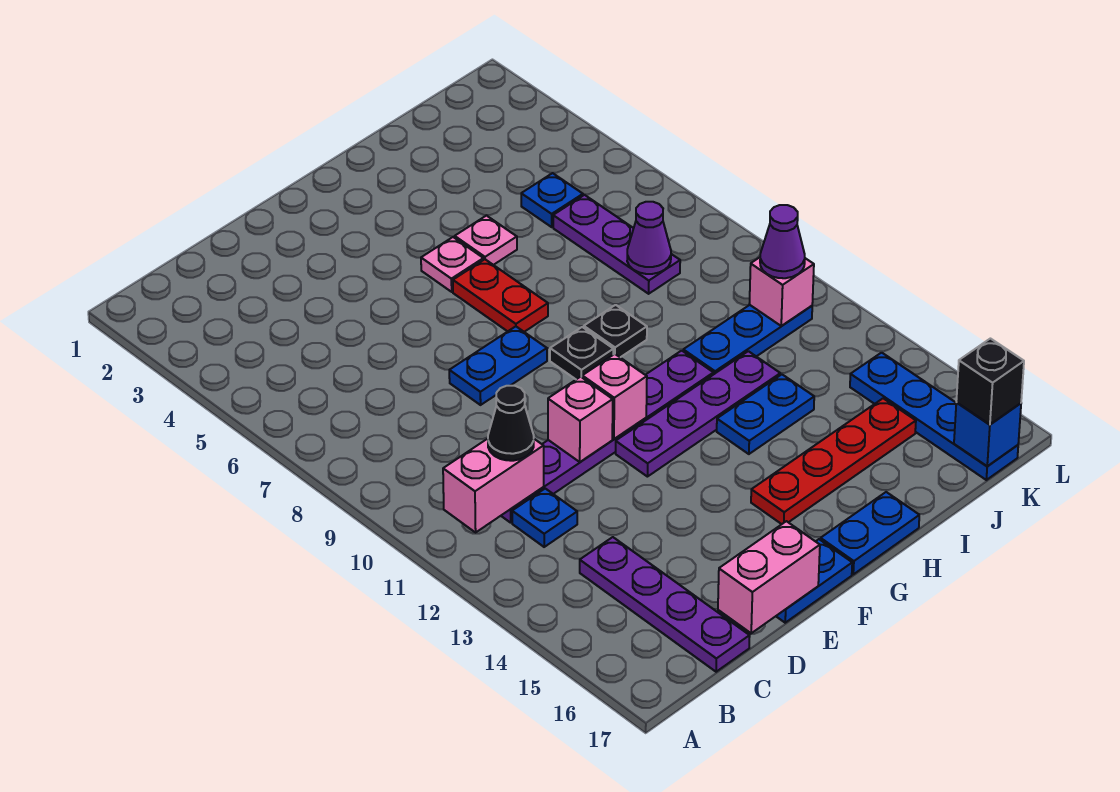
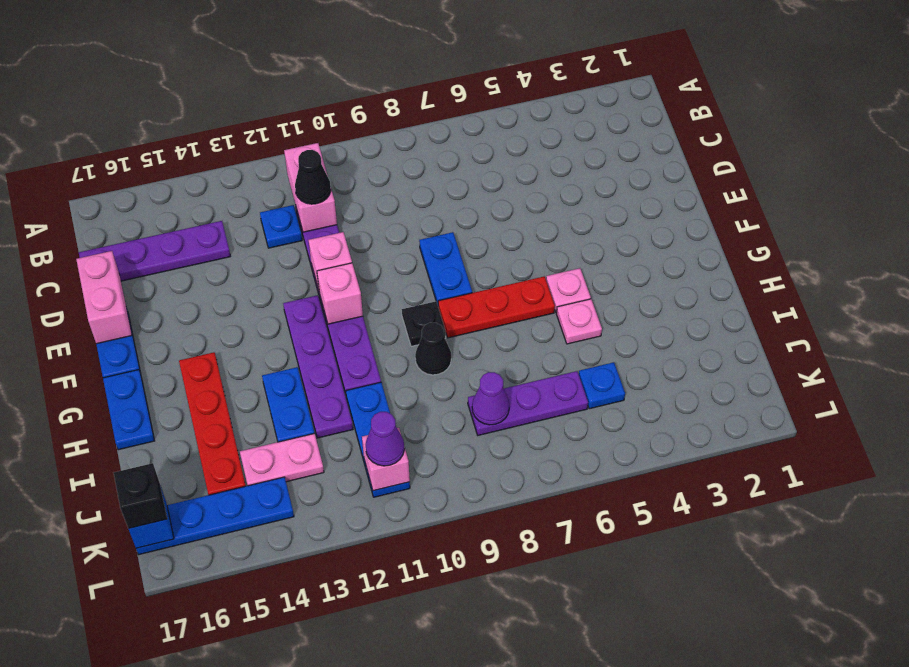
red plate G6:G7 level 1 -> red plate G6:G8 level 1
black plate H9 level 1 -> black cone H9 level 1
none -> pink plate J13:J14 level 1

